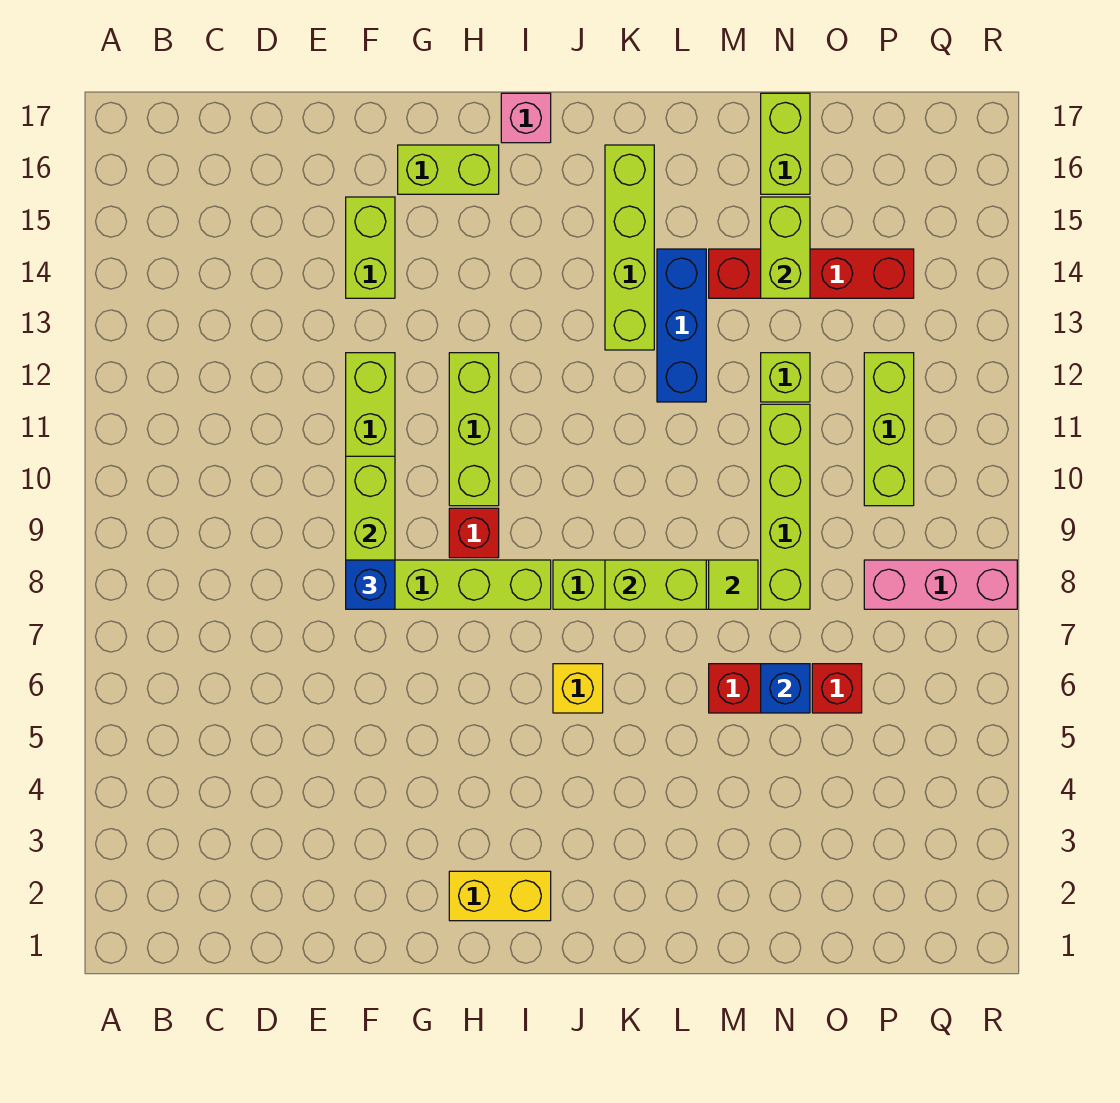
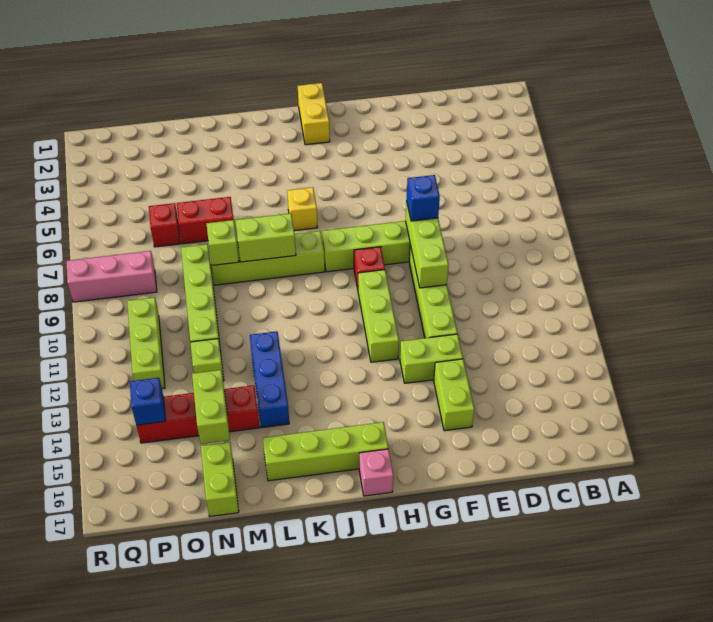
lime brick G16:H16 level 1 -> lime brick F13:G13 level 1
yellow brick H2:I2 level 1 -> yellow brick I1:I2 level 1
lime brick K13:K16 level 1 -> lime brick I16:L16 level 1
lime tile M8 level 2 -> lime brick M8 level 2
blue brick N6 level 2 -> blue brick P14 level 2

